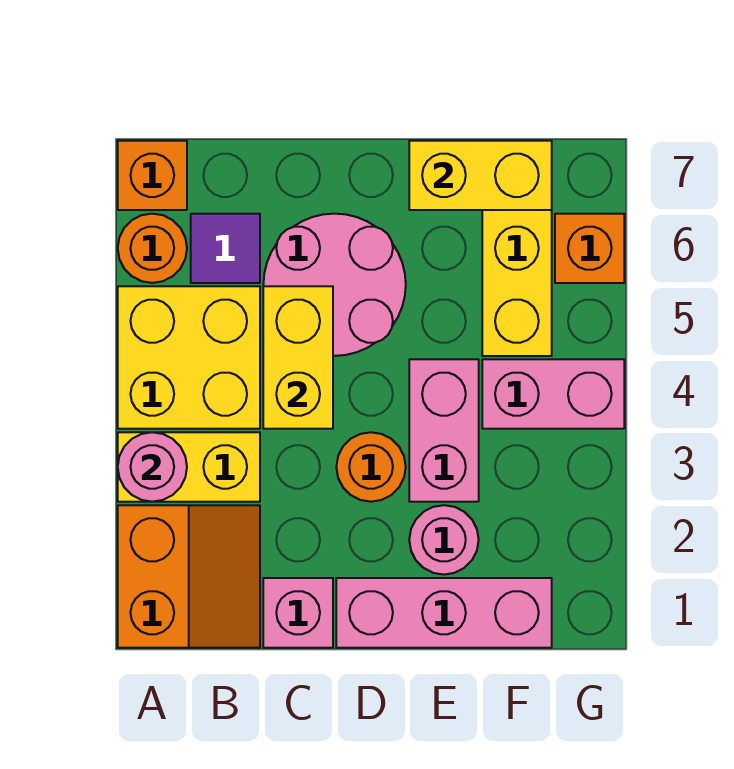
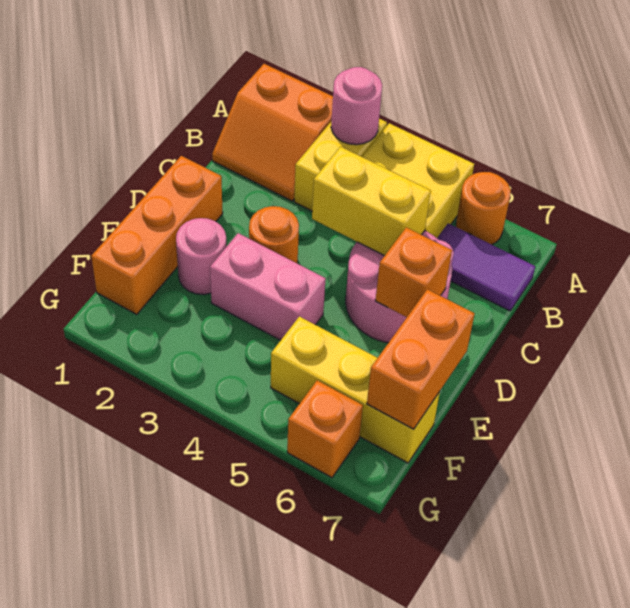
orange brick A7 level 1 -> orange brick D6 level 2
purple tile B6 level 1 -> purple tile B6:B7 level 1
pink brick C1 level 1 -> none
pink brick D1:F1 level 1 -> orange brick D1:F1 level 1
yellow brick E7:F7 level 2 -> orange brick E7:F7 level 2
pink brick F4:G4 level 1 -> none

